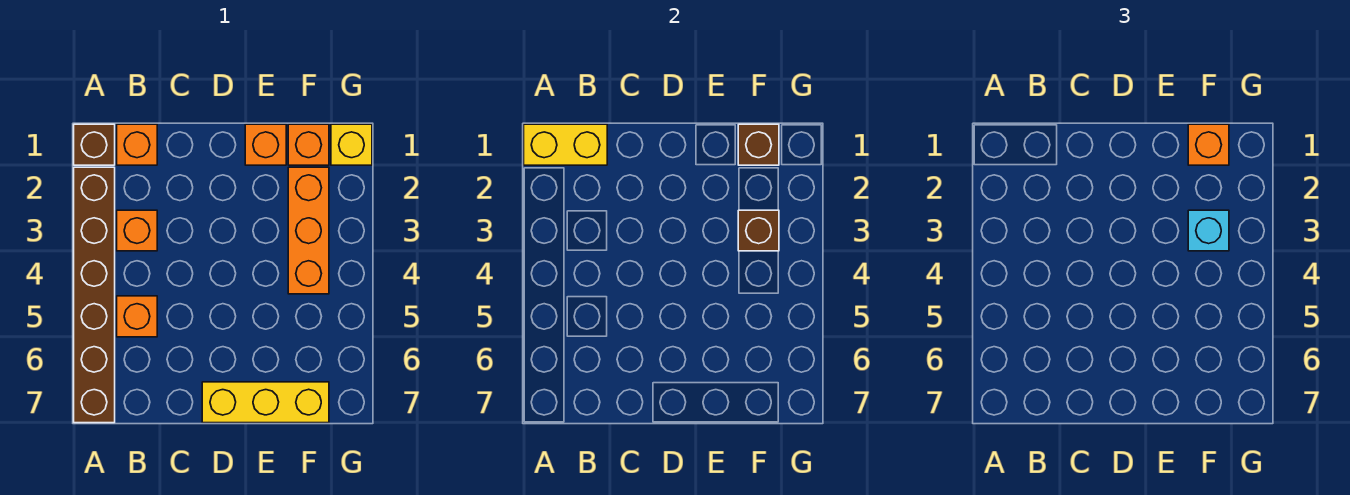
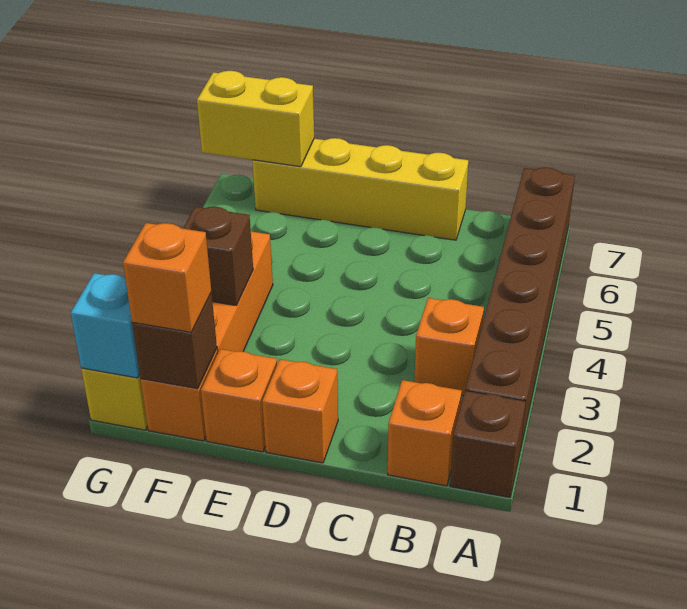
yellow brick A1:B1 level 2 -> yellow brick F7:G7 level 2
orange brick B5 level 1 -> orange brick D1 level 1
yellow brick D7:F7 level 1 -> yellow brick C7:F7 level 1
cyan brick F3 level 3 -> cyan brick G1 level 2

